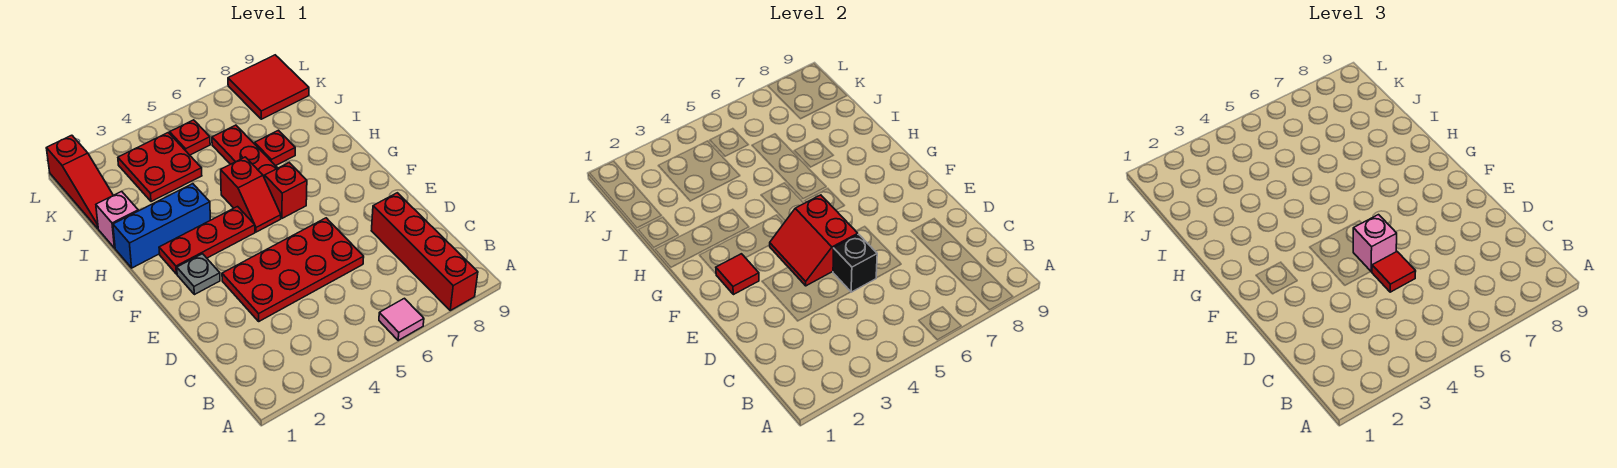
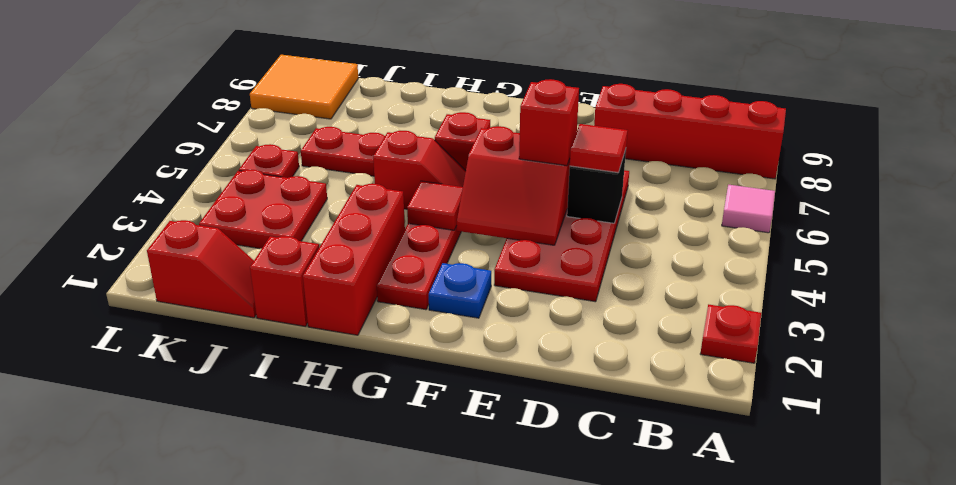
pink brick E5 level 3 -> red brick E5 level 3
grey plate F2 level 1 -> blue plate F2 level 1
red tile F2 level 2 -> red tile G4 level 2
blue brick H1:H3 level 1 -> red brick H1:H3 level 1
pink brick I1 level 1 -> red brick I1 level 1
red plate I7 level 1 -> red plate A2 level 1
red slope J1:L1 level 1 top L -> red slope J1:K1 level 1 top K
red tile K8:L9 level 1 -> orange tile K8:L9 level 1

